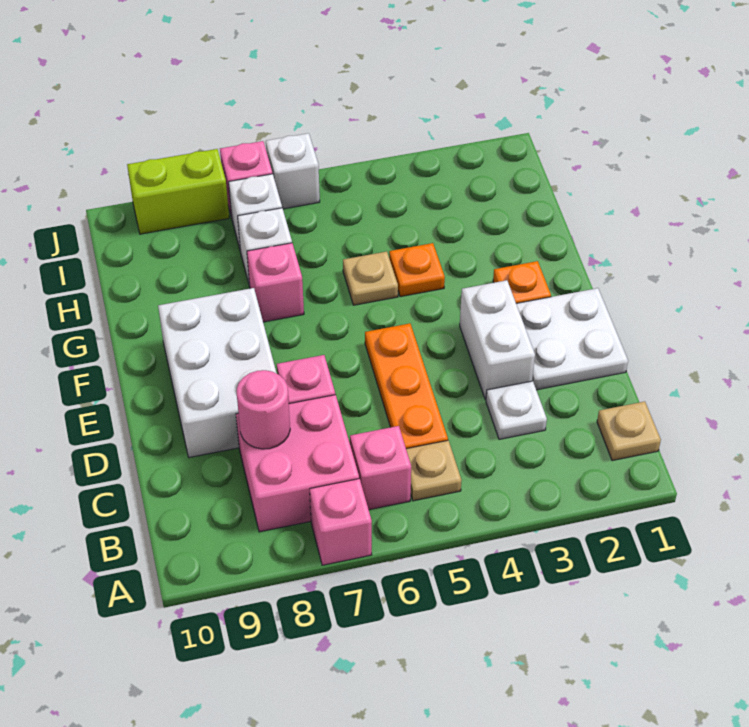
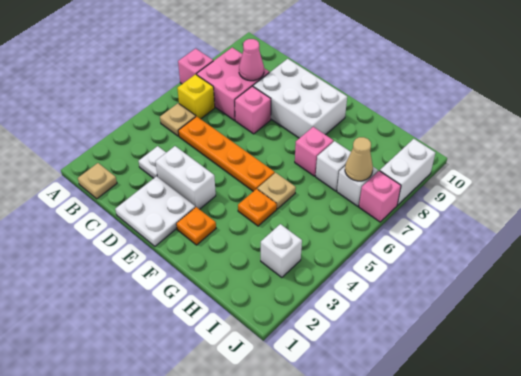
pink brick B6 level 1 -> yellow brick B6 level 1
orange plate C5:E5 level 1 -> orange plate C5:F5 level 1
pink round brick C8 level 2 -> pink cone C8 level 2
none -> tan cone I7 level 2
white brick J6 level 1 -> white brick I3 level 1
lime brick J8:J9 level 1 -> white brick J8:J9 level 1

